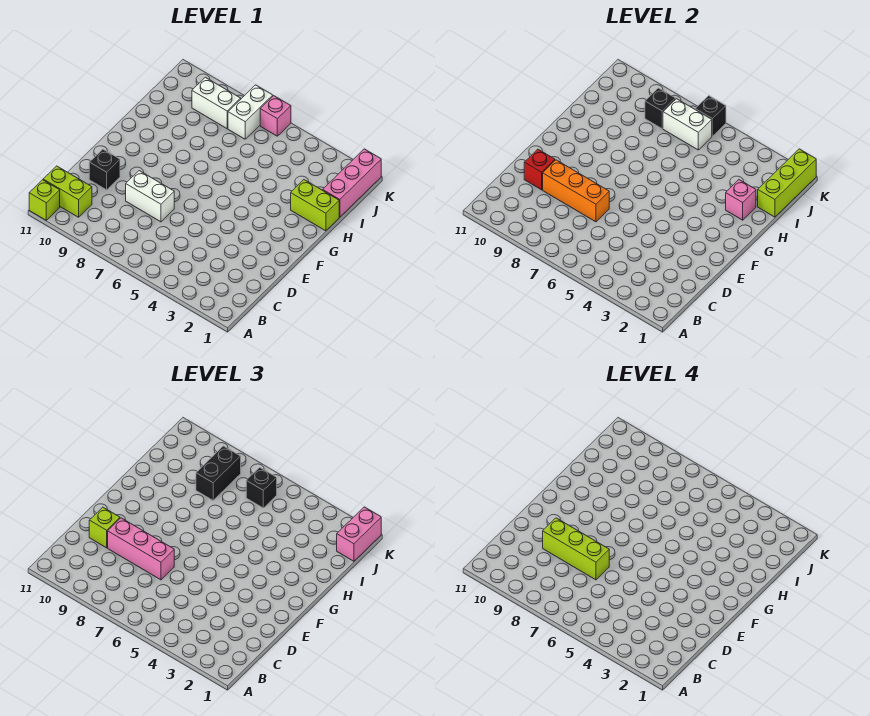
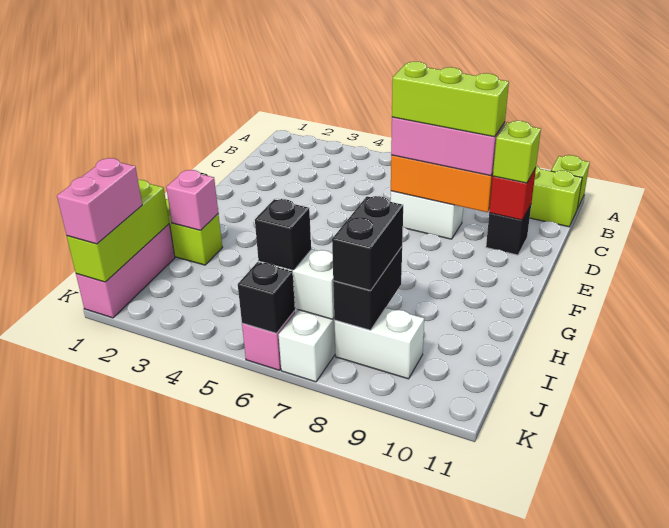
black brick J8 level 2 -> black brick I8:J8 level 2

